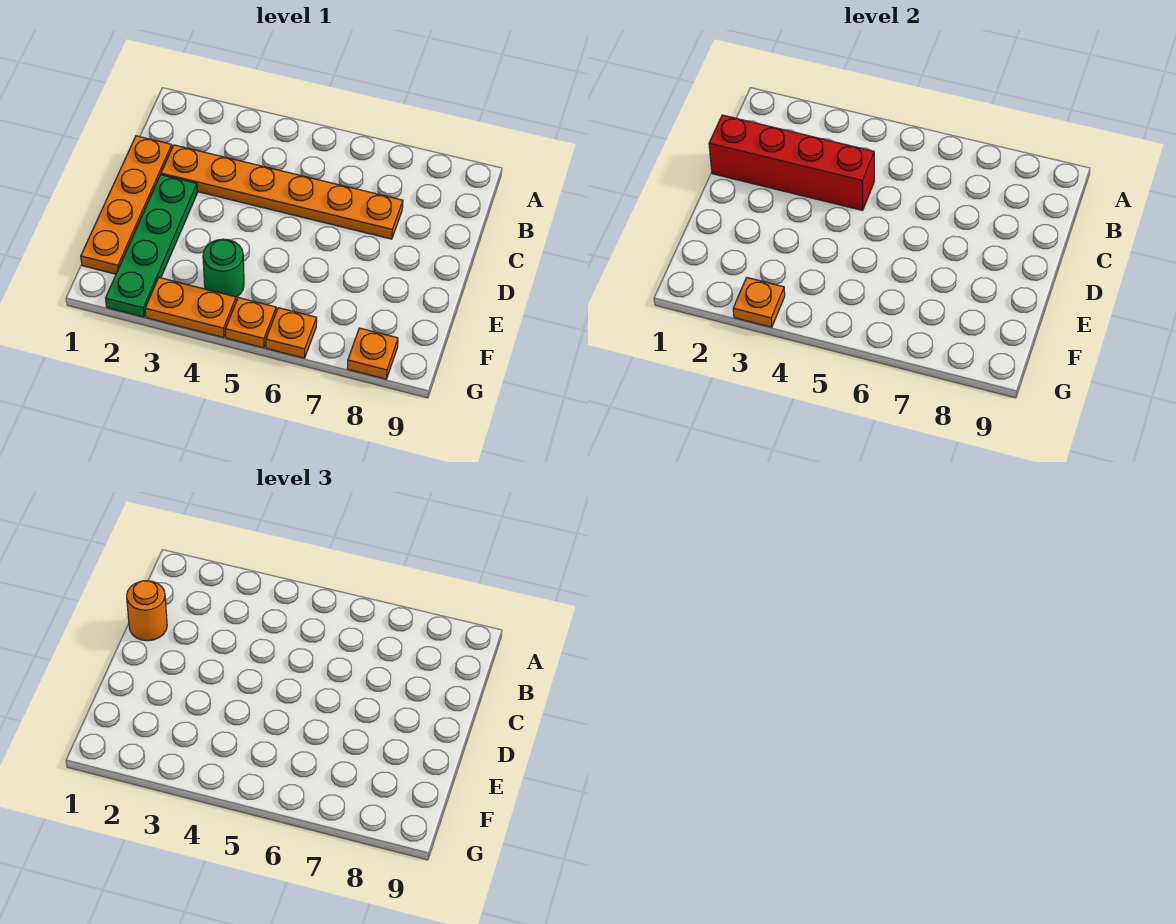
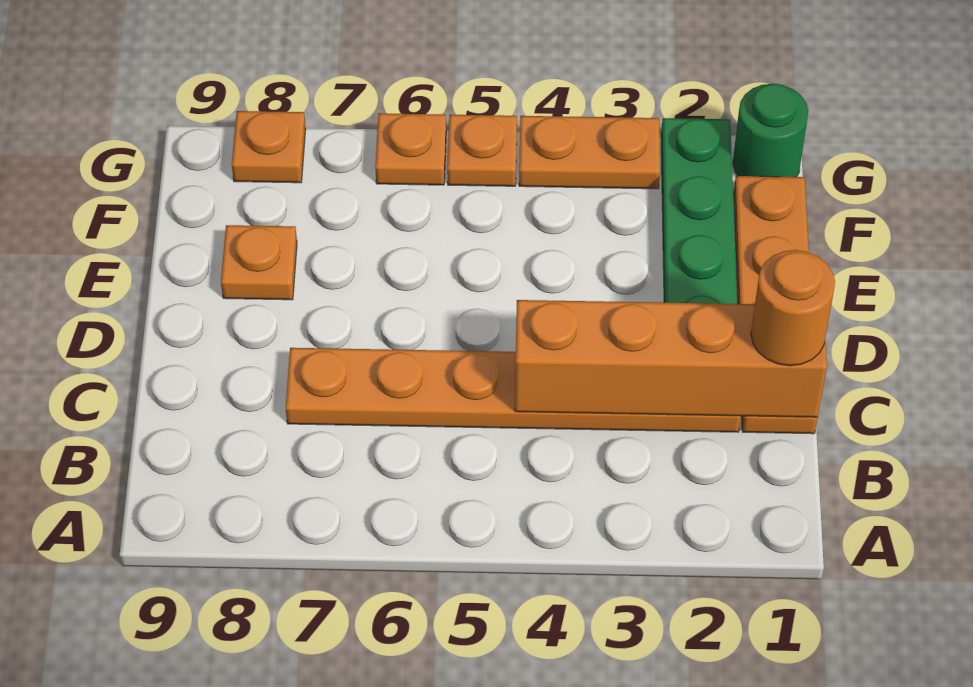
red brick C1:C4 level 2 -> orange brick C1:C4 level 2
green round brick F4 level 1 -> green round brick G1 level 1
orange plate G3 level 2 -> orange plate E8 level 1

